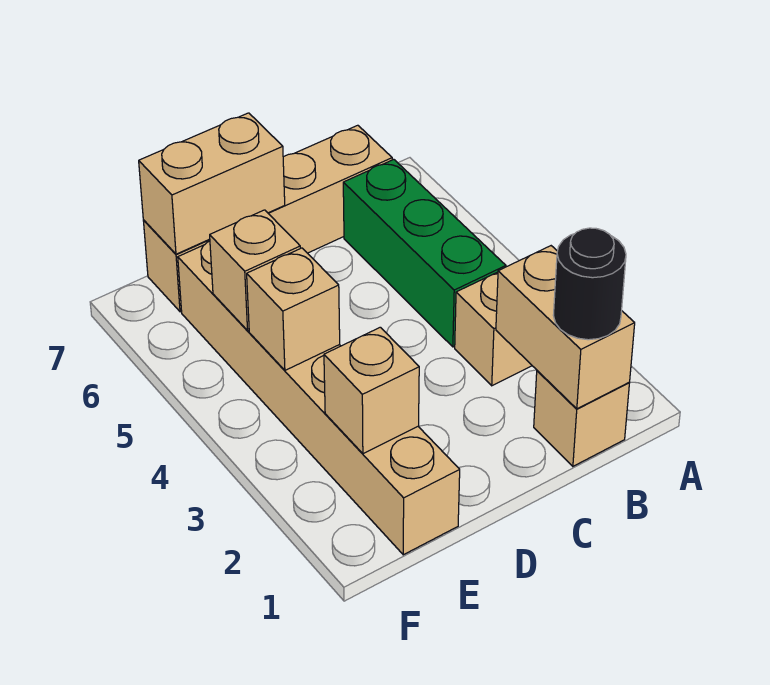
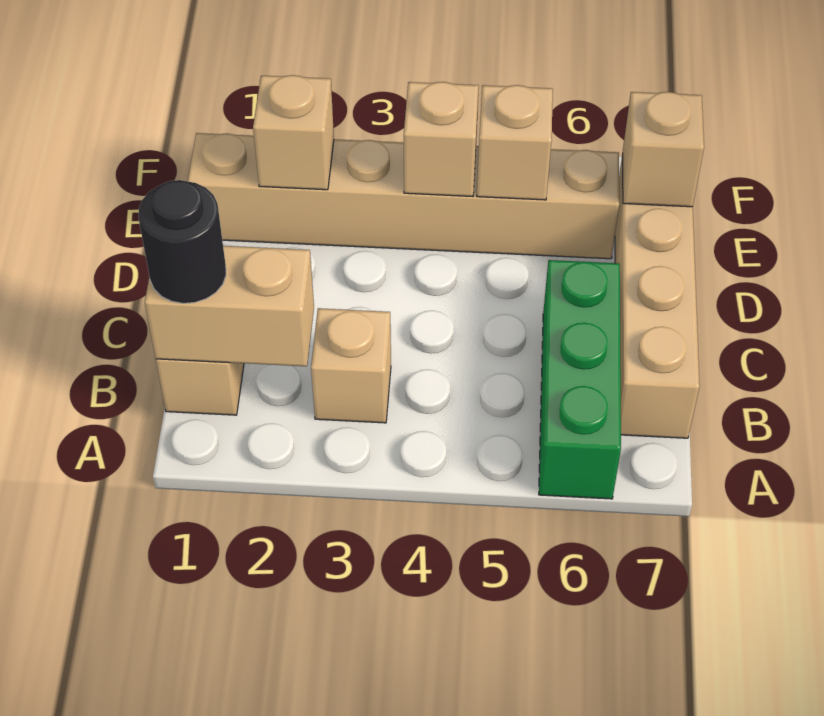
green brick B4:B6 level 1 -> green brick A6:C6 level 1
tan brick D7:E7 level 2 -> tan brick E7 level 2

